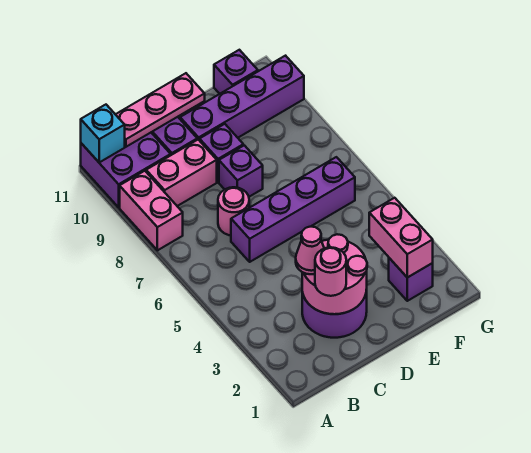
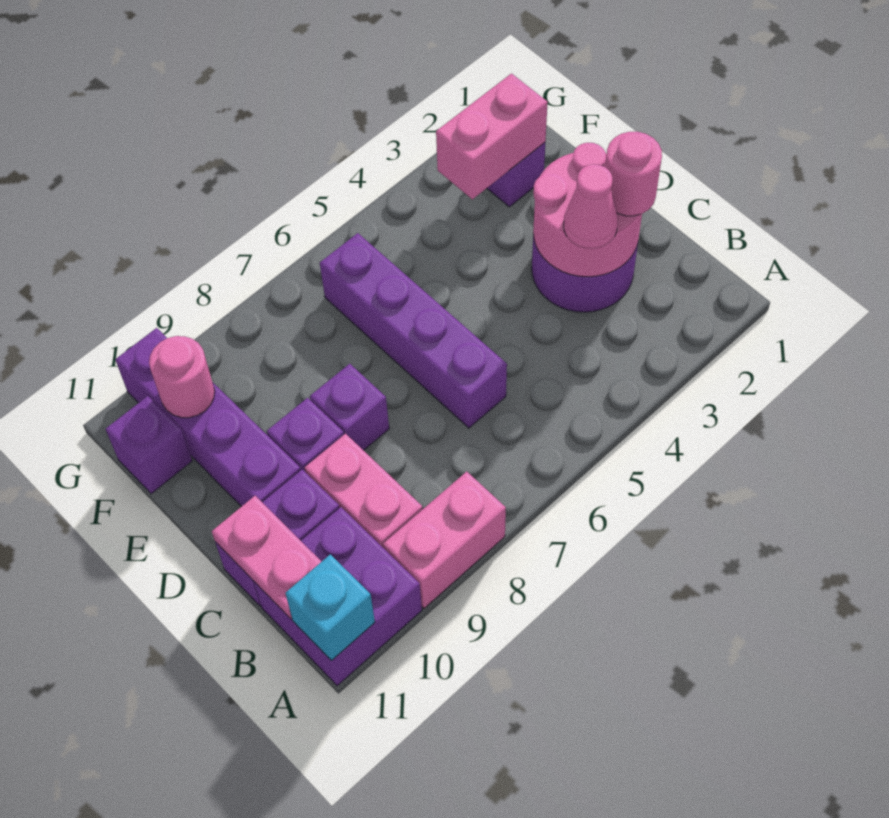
pink plate B11:D11 level 2 -> pink plate B11:C11 level 2
pink round brick C7 level 1 -> pink round brick F10 level 2

